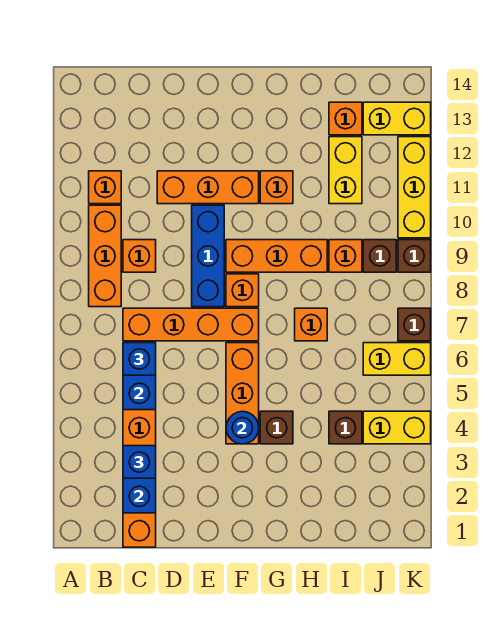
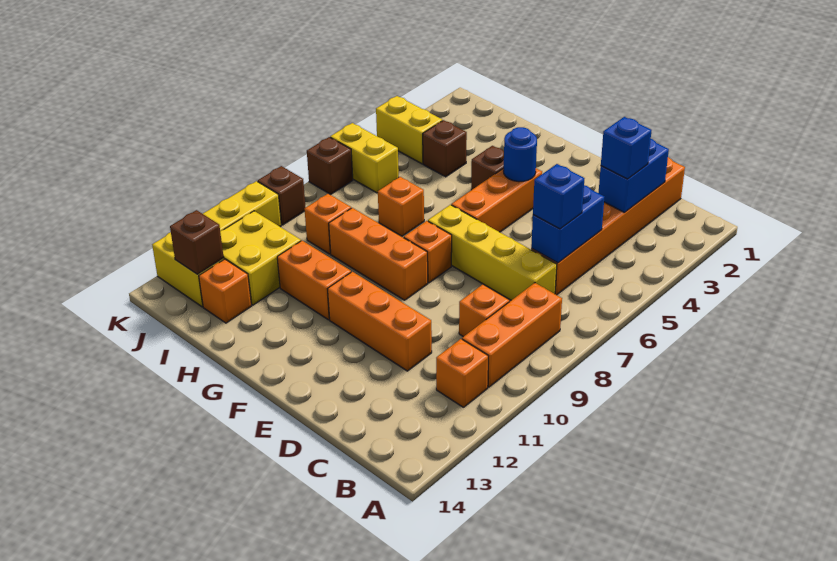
orange brick C7:F7 level 1 -> yellow brick C7:F7 level 1
blue brick E8:E10 level 1 -> none
orange brick G11 level 1 -> orange brick G11:H11 level 1
yellow brick I11:I12 level 1 -> yellow brick I11:J12 level 1
brown brick J9 level 1 -> brown brick J13 level 2

